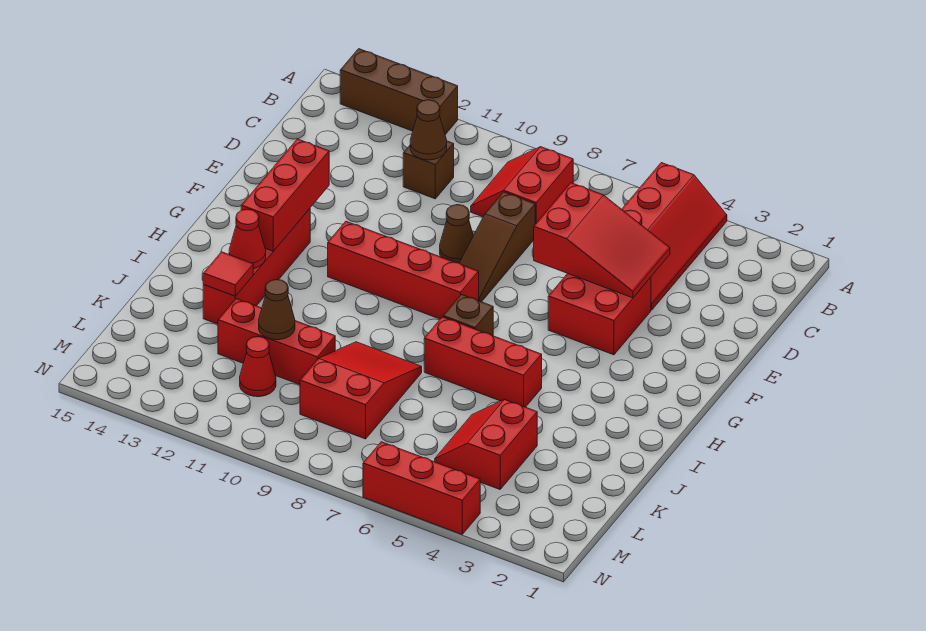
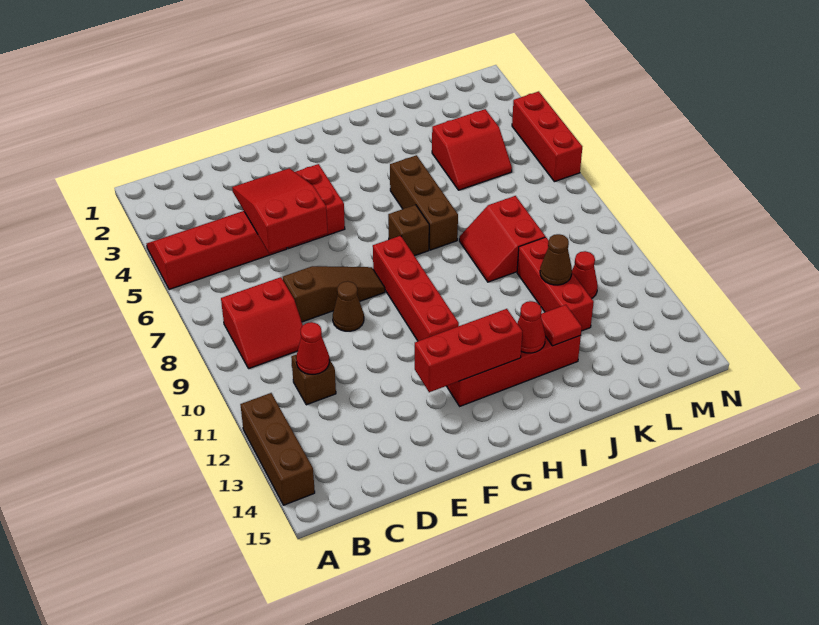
brown cone C11 level 2 -> red cone C11 level 2
red brick I5:I7 level 1 -> brown brick I5:I7 level 1
red slope J8:L9 level 1 top L -> red slope J8:K9 level 1 top K

